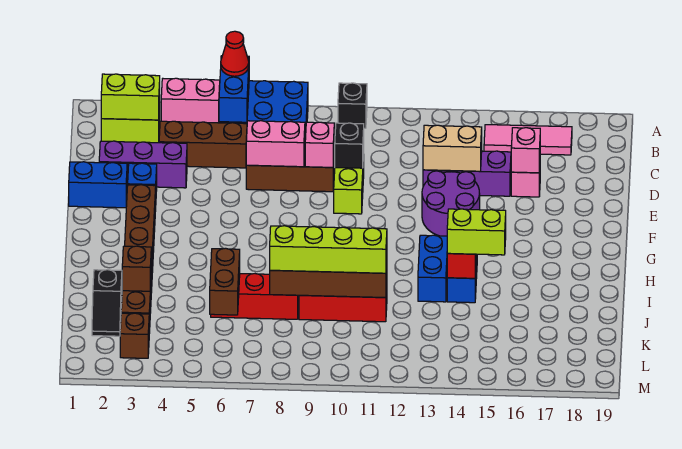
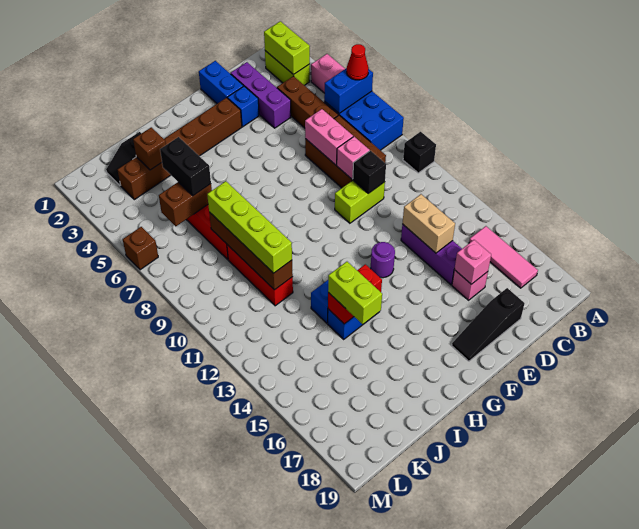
none -> black slope D18:F18 level 1 top D
purple round brick E13:F14 level 1 -> purple round brick F13 level 1
none -> black brick J5:J6 level 3
brown brick L3 level 1 -> brown brick M6 level 1

